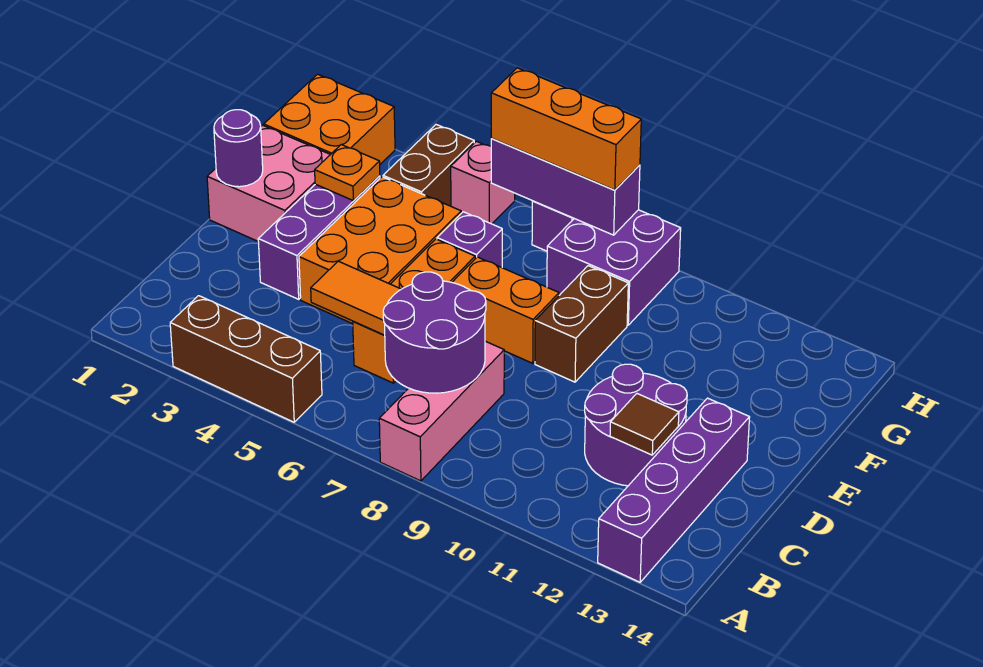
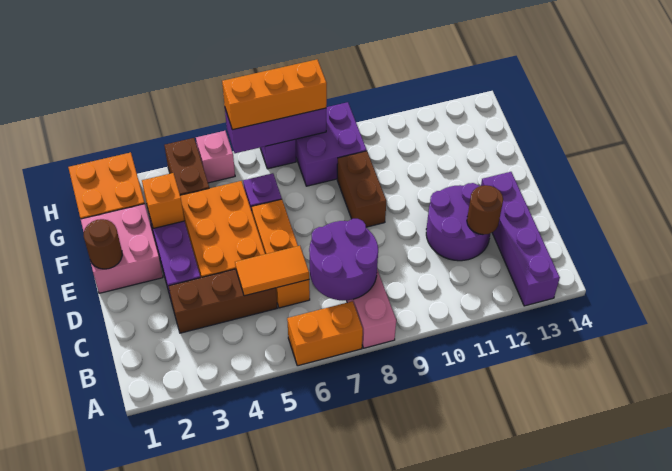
brown brick A3:A5 level 1 -> brown brick C3:C5 level 1
brown tile C12 level 2 -> brown round brick C12 level 2
purple round brick E1 level 2 -> brown round brick E1 level 2
orange brick E7:E8 level 1 -> orange brick A6:A7 level 1
orange plate F3 level 2 -> orange brick F3 level 2

